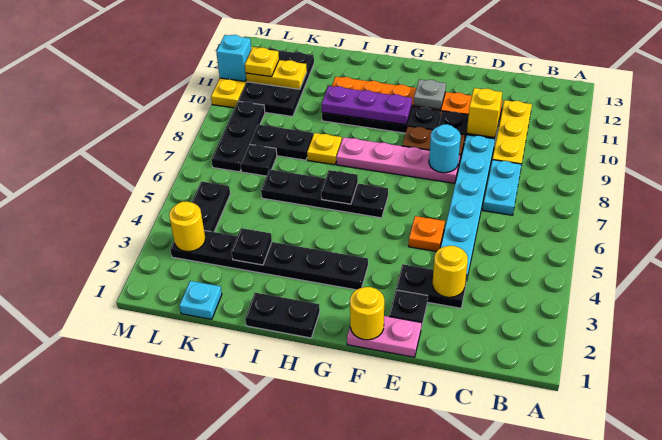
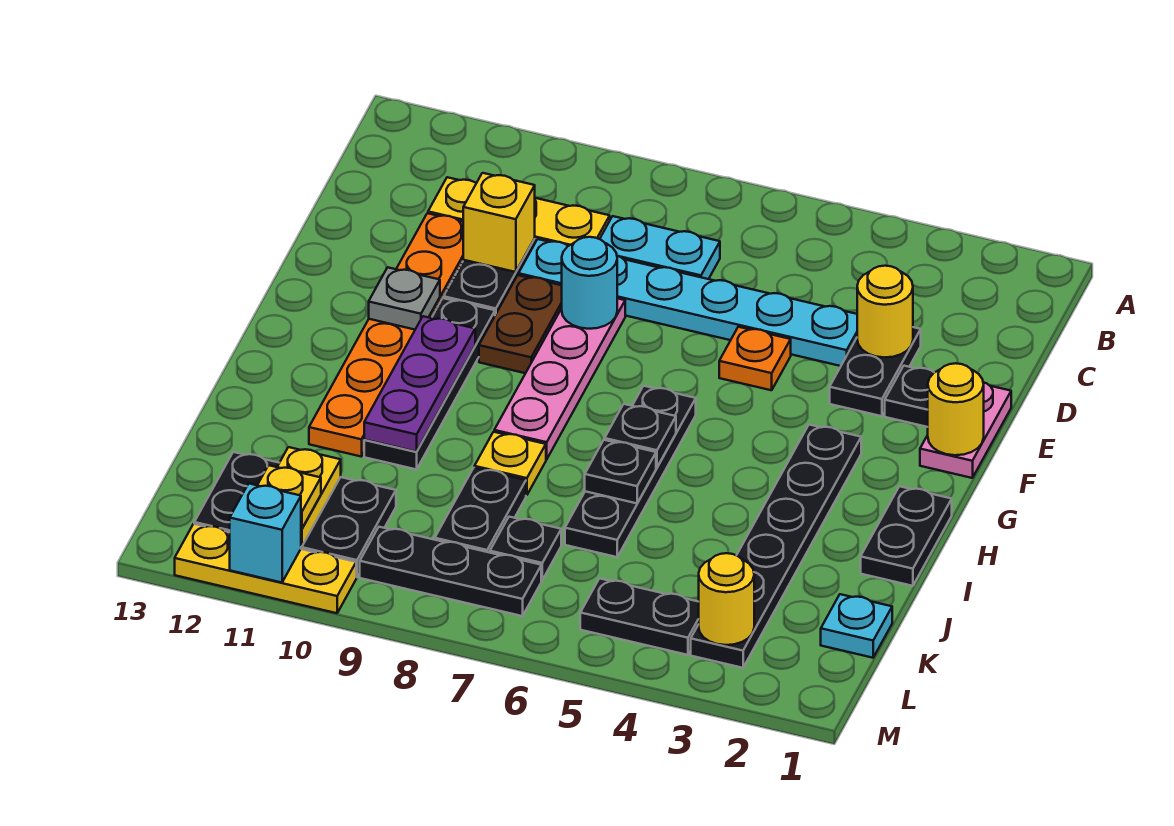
black plate J3 level 2 -> black plate I6 level 2

